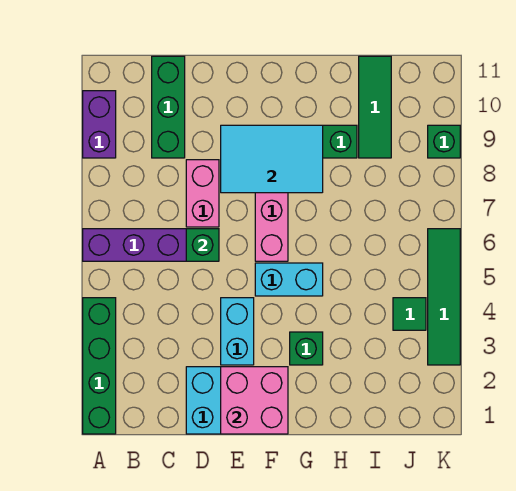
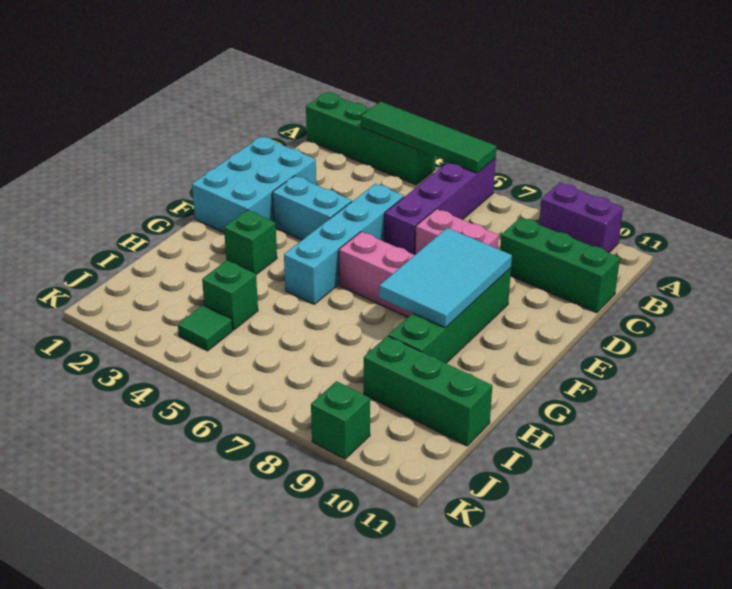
green brick D6 level 2 -> green brick I4 level 1
pink brick E1:F2 level 2 -> none
cyan brick F5:G5 level 1 -> cyan brick D5:G5 level 1
green tile I9:I11 level 1 -> green brick I9:I11 level 1
green tile K3:K6 level 1 -> green tile A3:A6 level 2

